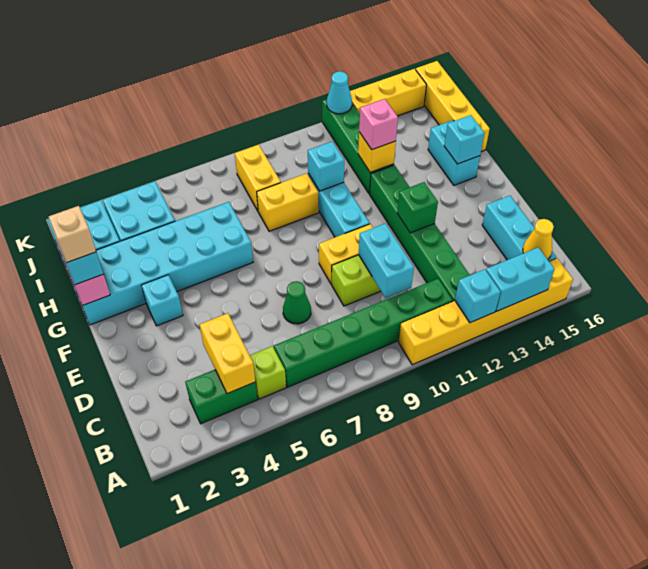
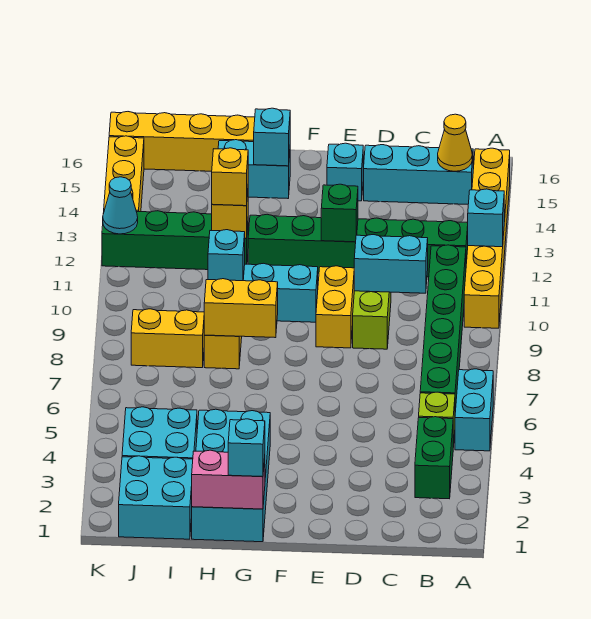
cyan brick A13:A14 level 2 -> cyan brick A5:A6 level 1
yellow brick B4:C4 level 2 -> yellow brick G8:H8 level 2
green cone D7 level 1 -> none
cyan brick F3 level 1 -> cyan brick E15 level 1
cyan brick G1:H6 level 1 -> cyan brick G1:H4 level 1
tan brick G1 level 4 -> none
pink brick H12 level 3 -> yellow brick H12 level 3

